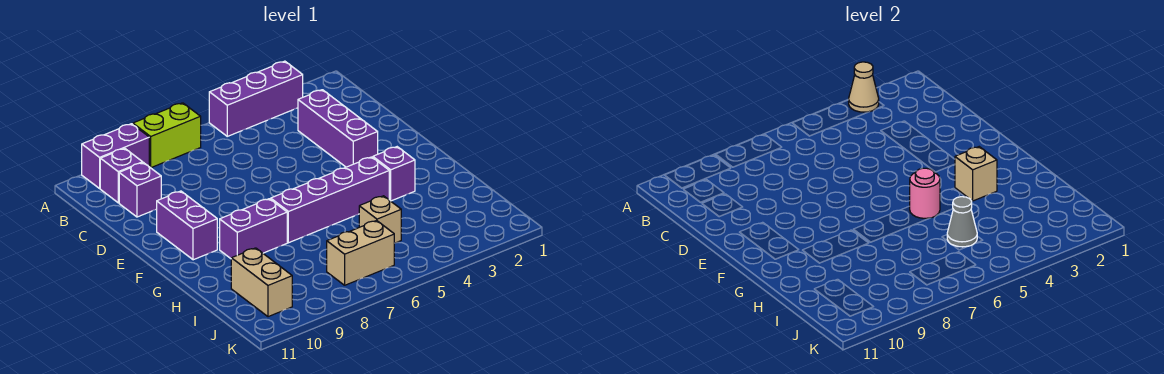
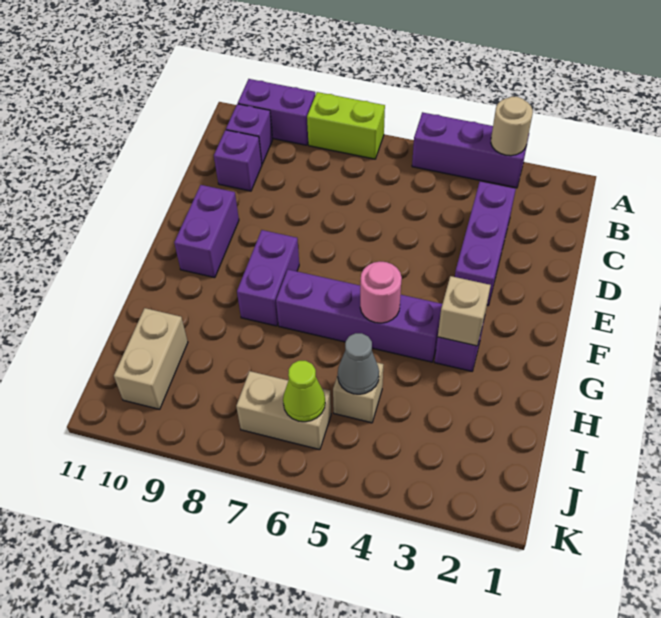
tan cone A3 level 2 -> tan round brick A3 level 2
purple brick G8:G9 level 1 -> purple brick F8:G8 level 1
none -> lime cone J6 level 2

